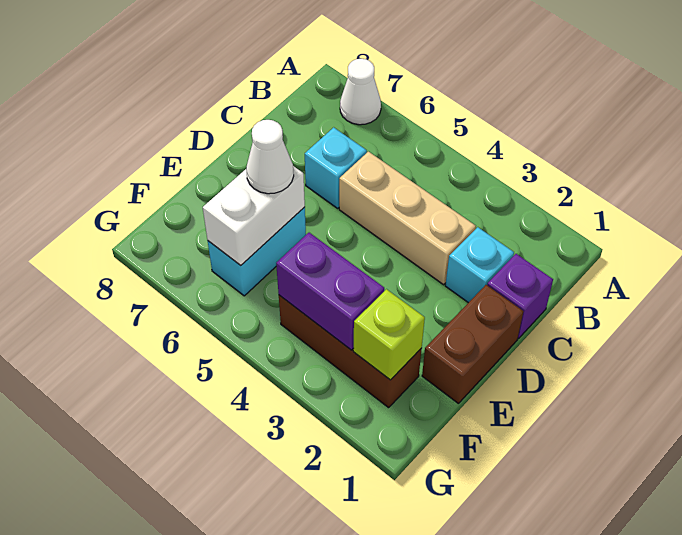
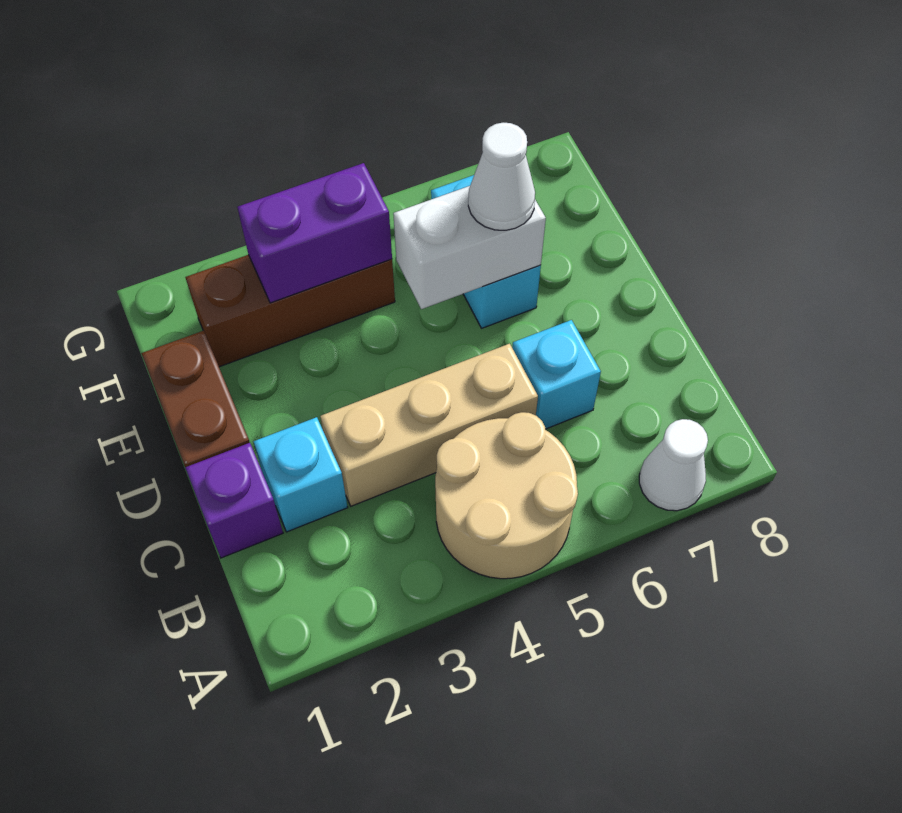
none -> tan round brick A4:B5 level 1
white brick E6:F6 level 2 -> white brick E5:E6 level 2
lime brick F2 level 2 -> none

